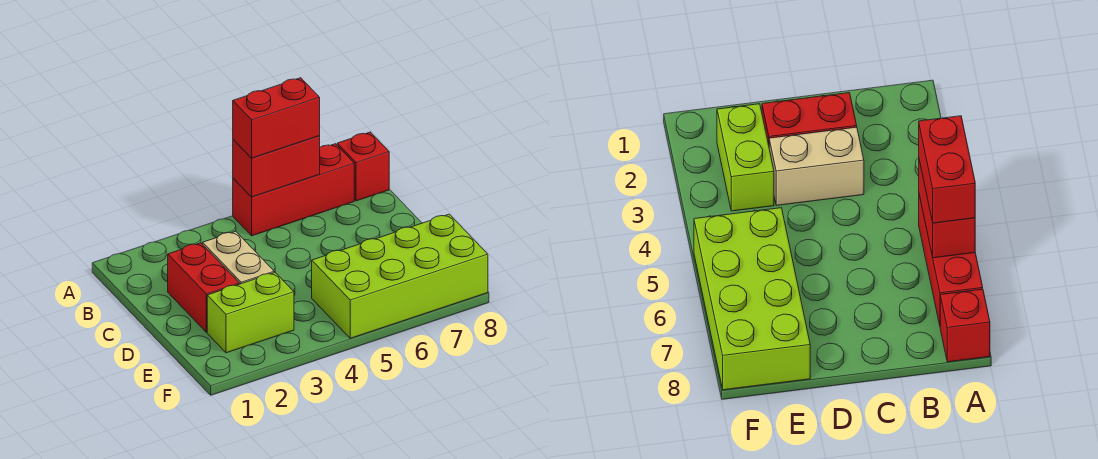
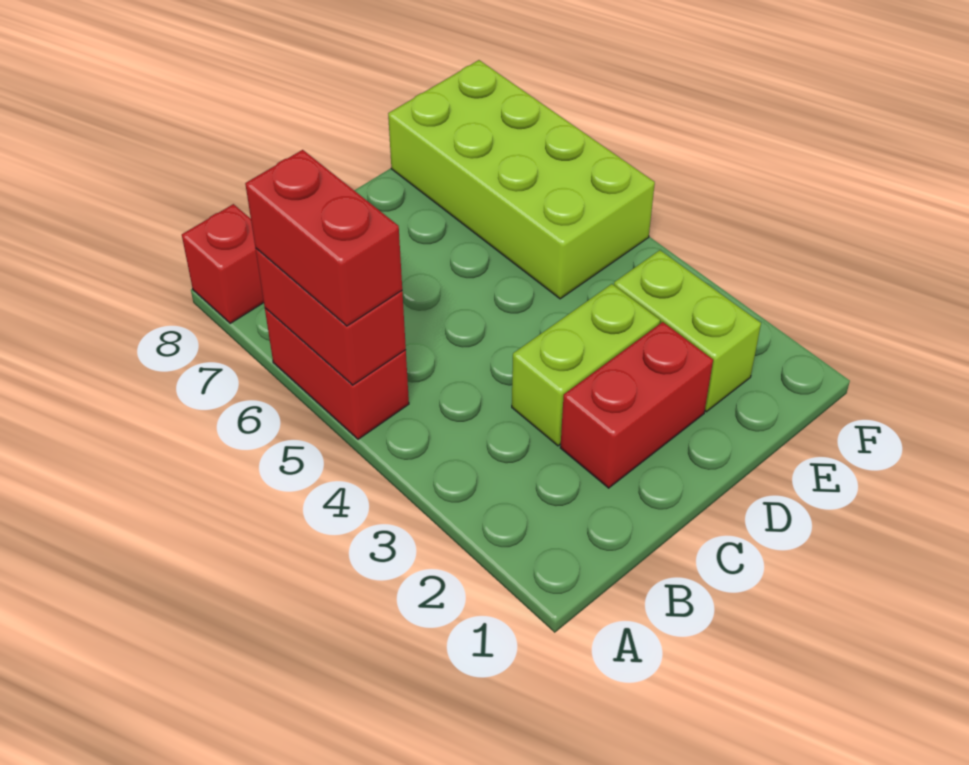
red brick A5:A7 level 1 -> red brick A5:A6 level 1
tan brick C3:D3 level 1 -> lime brick C3:D3 level 1

